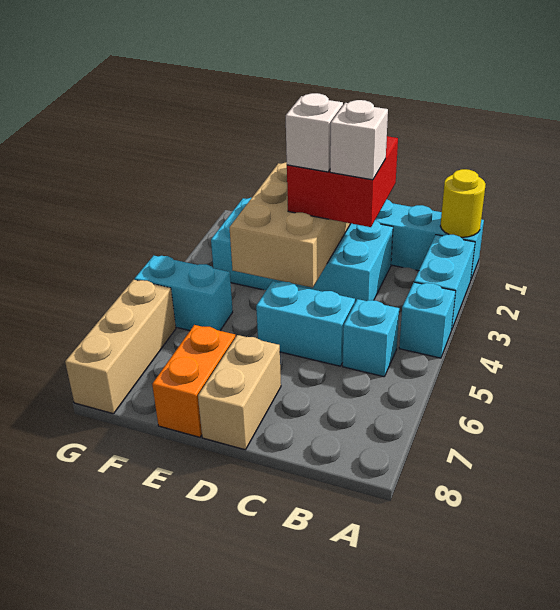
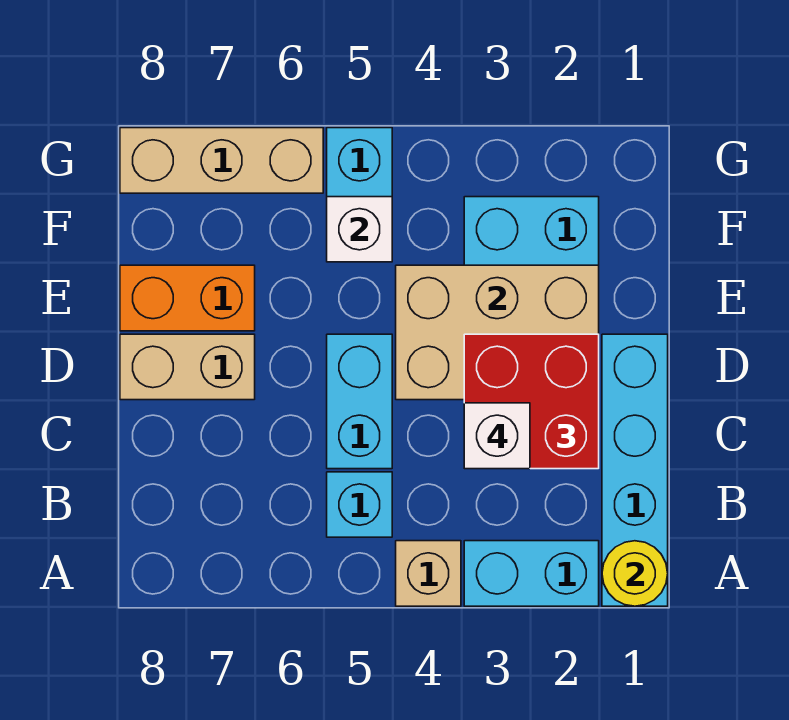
cyan brick A4 level 1 -> tan brick A4 level 1
white brick D3 level 4 -> white brick F5 level 2

